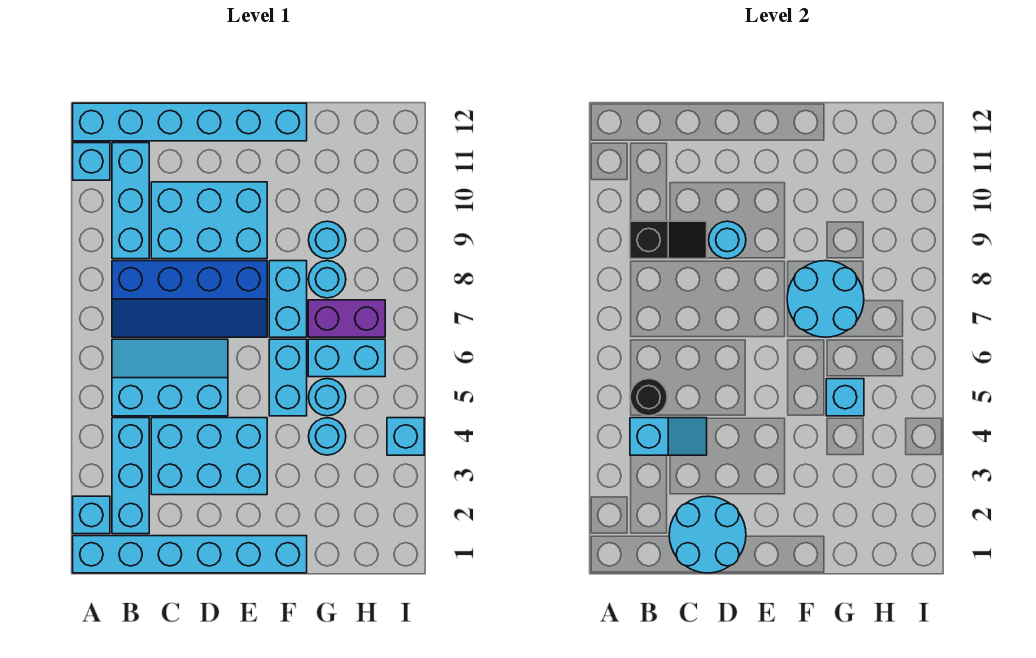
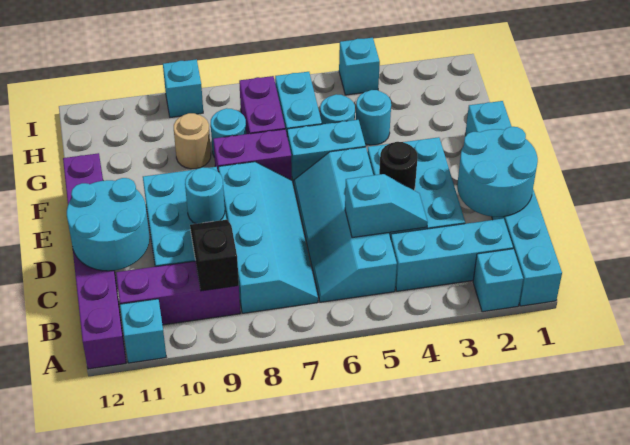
cyan brick A12:F12 level 1 -> purple brick A12:F12 level 1
cyan slope B4:C4 level 2 top B -> cyan slope C4:C5 level 2 top 5
cyan slope B5:D6 level 1 top 5 -> cyan slope B5:E6 level 1 top 5
black round brick B5 level 2 -> black round brick D4 level 2
blue slope B7:E8 level 1 top 8 -> cyan slope B7:E8 level 1 top 8
cyan brick B9:B11 level 1 -> purple brick B9:B11 level 1
cyan brick F7:F8 level 1 -> purple brick F7:F8 level 1
cyan round brick F7:G8 level 2 -> cyan round brick C11:D12 level 2
cyan brick G5 level 2 -> cyan brick I9 level 1
cyan round brick G9 level 1 -> tan round brick G9 level 1

